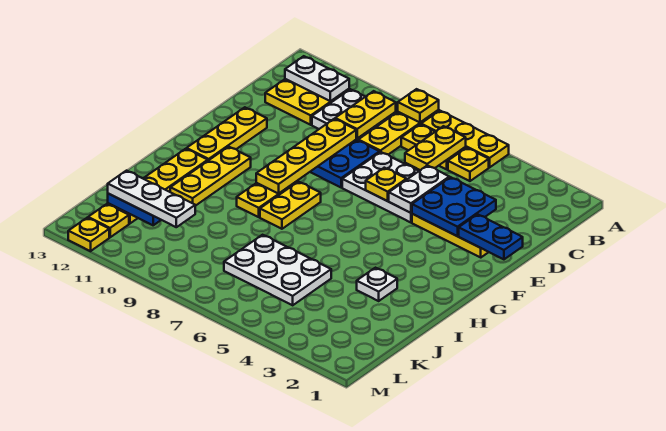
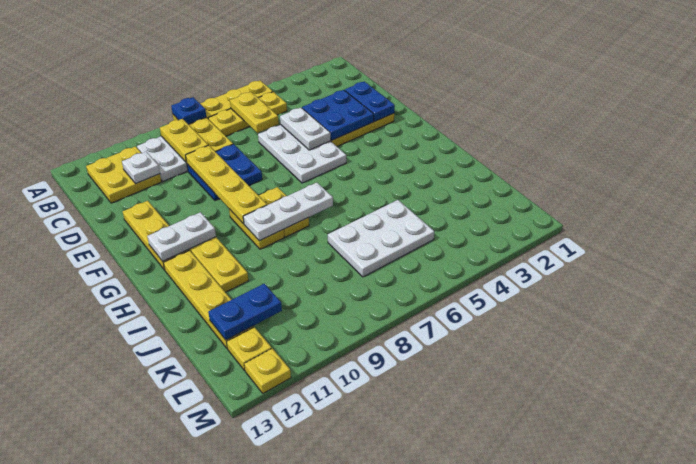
yellow plate A8 level 2 -> blue plate A8 level 2
white plate B11:B12 level 2 -> white plate G11:G12 level 2
white plate D5:E7 level 1 -> white plate D5:F6 level 1
blue plate E1:E2 level 2 -> blue plate D2:E2 level 2
yellow plate E6 level 2 -> none
white plate I3 level 1 -> white plate C11 level 2
white plate K10:K12 level 3 -> white plate H7:H9 level 2

